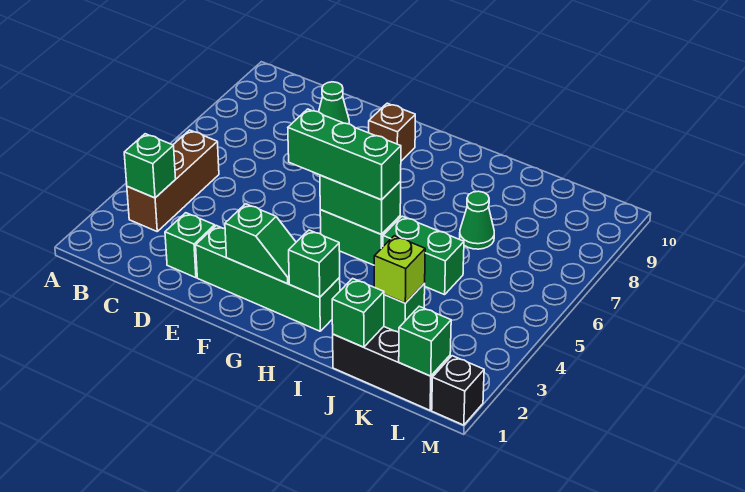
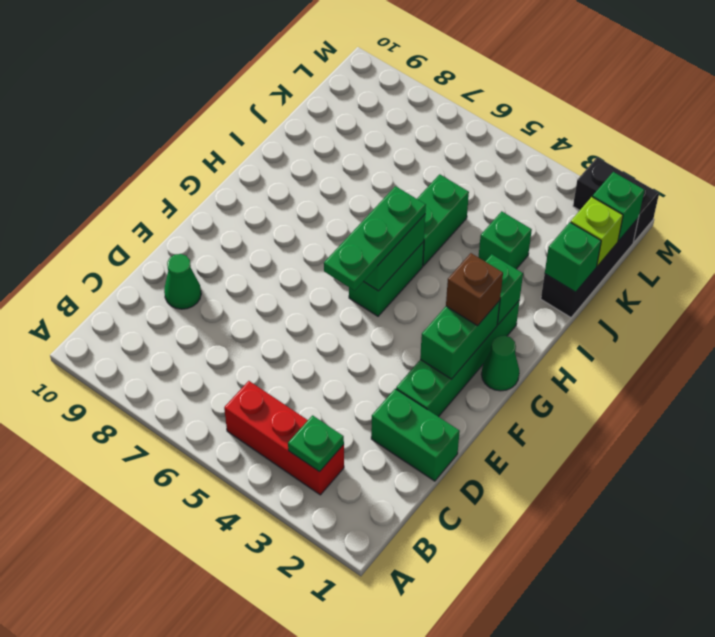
brown brick B3:B5 level 1 -> red brick B3:B5 level 1
green brick B3 level 2 -> green plate B3 level 2
green brick D2 level 1 -> green brick D1:D2 level 1
green slope F2:G2 level 2 top F -> green brick F2:G2 level 2
green brick F5:H5 level 3 -> green plate F5:H5 level 3
brown brick F9 level 1 -> brown brick G2 level 3
lime brick J3 level 2 -> lime brick K1 level 2
green cone J7 level 1 -> green cone G1 level 1
black brick M1 level 1 -> black brick M1:M2 level 1

